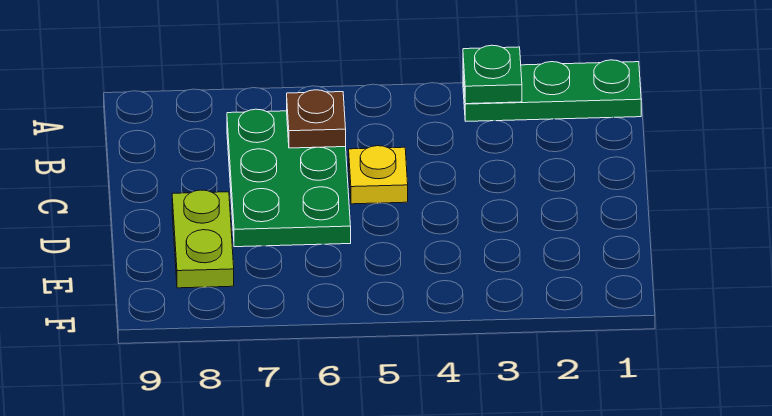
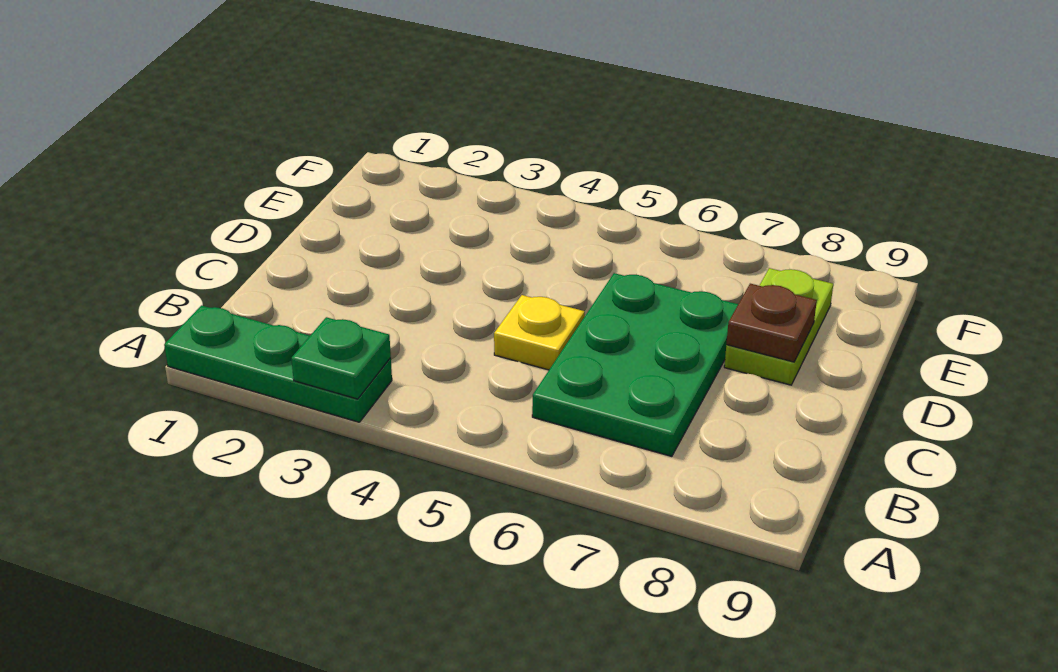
brown plate B6 level 2 -> brown plate D8 level 2

